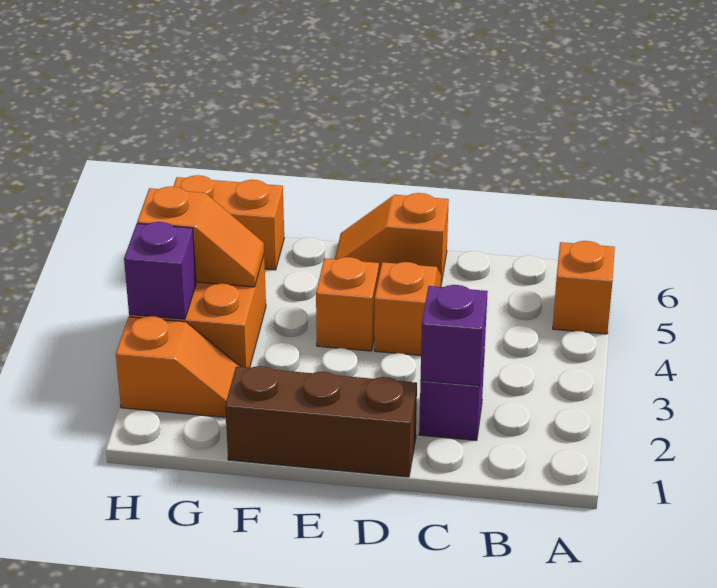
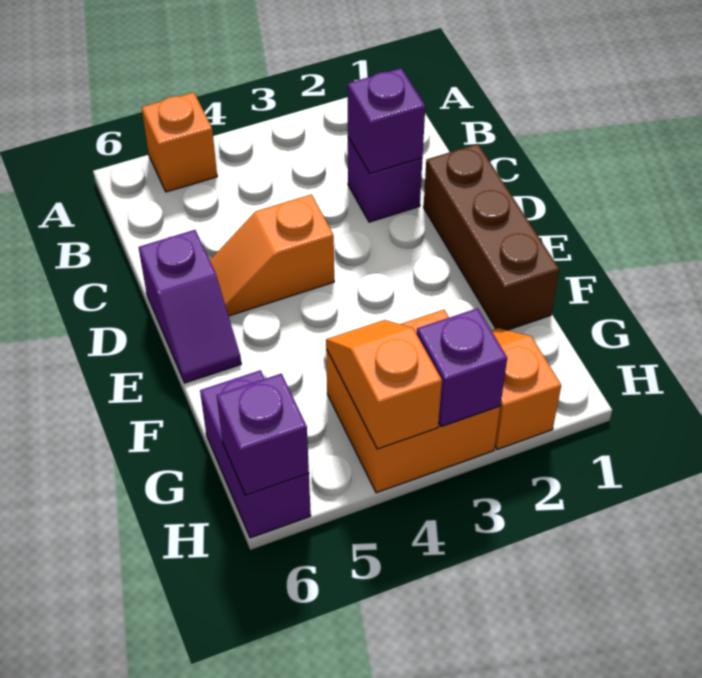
orange slope D6:E6 level 1 top D -> purple slope D6:E6 level 1 top D
orange brick E4 level 1 -> none
orange brick G6:H6 level 1 -> purple brick G6:H6 level 1
none -> purple brick H6 level 2

